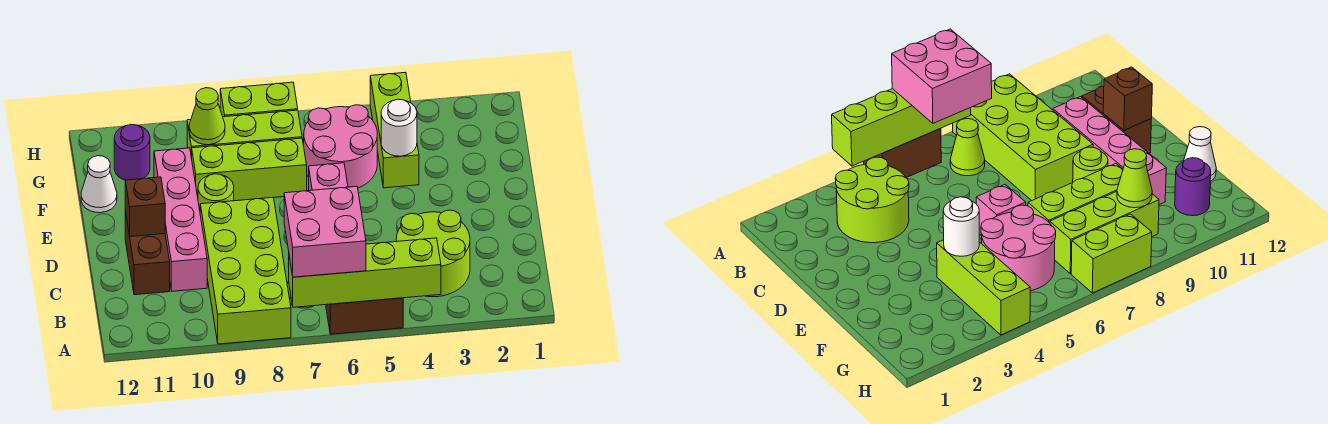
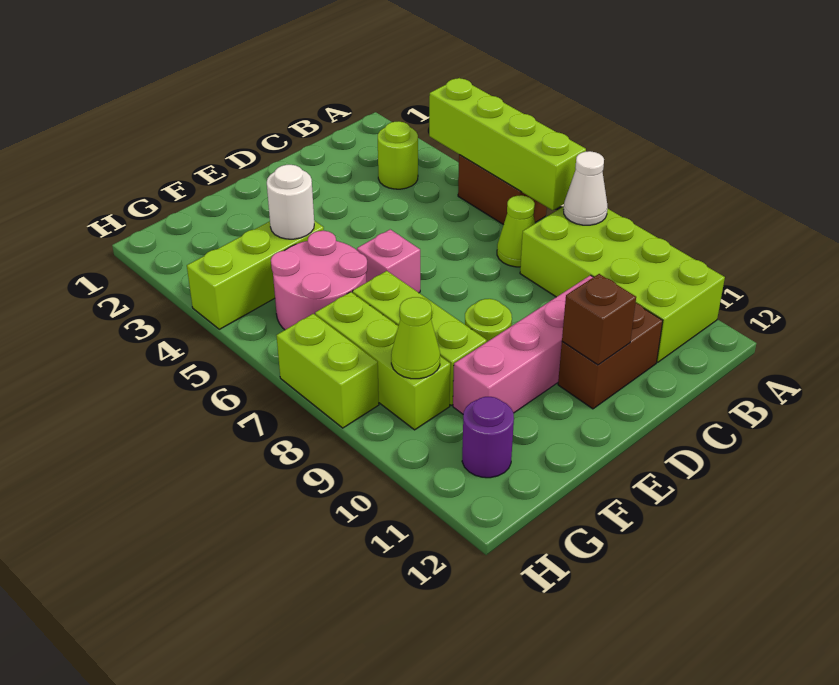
pink brick A6:B7 level 3 -> none
lime brick A8:D9 level 1 -> lime brick A8:B11 level 1
lime round brick B3:C4 level 1 -> lime round brick B3 level 1
white cone F12 level 1 -> white cone A8 level 2

